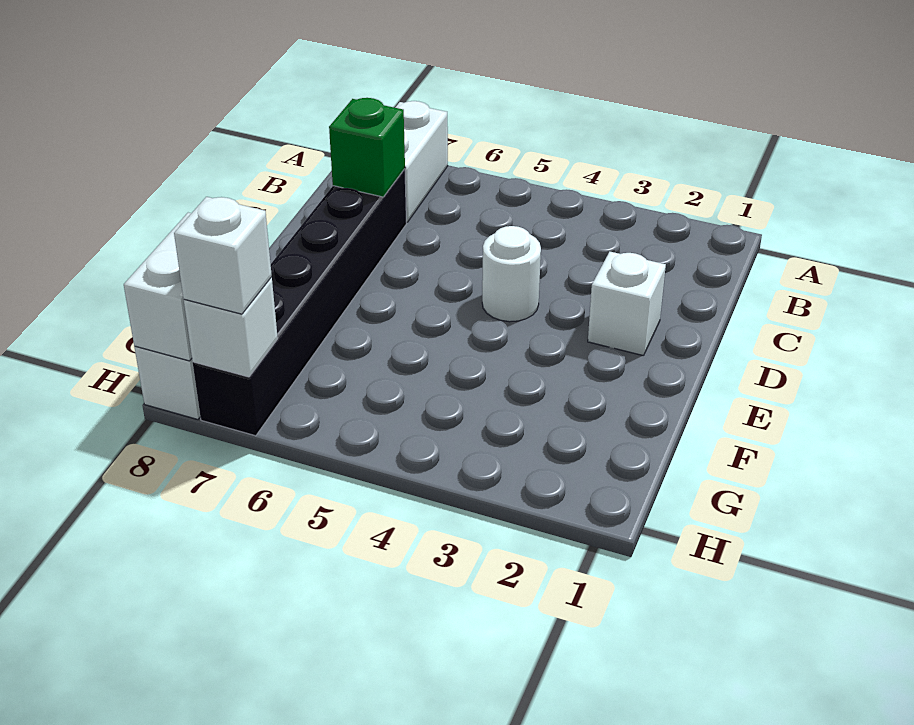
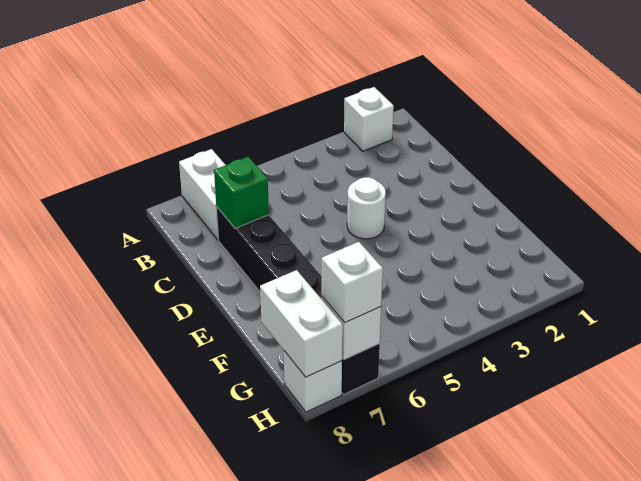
white brick D2 level 1 -> white brick A2 level 1

